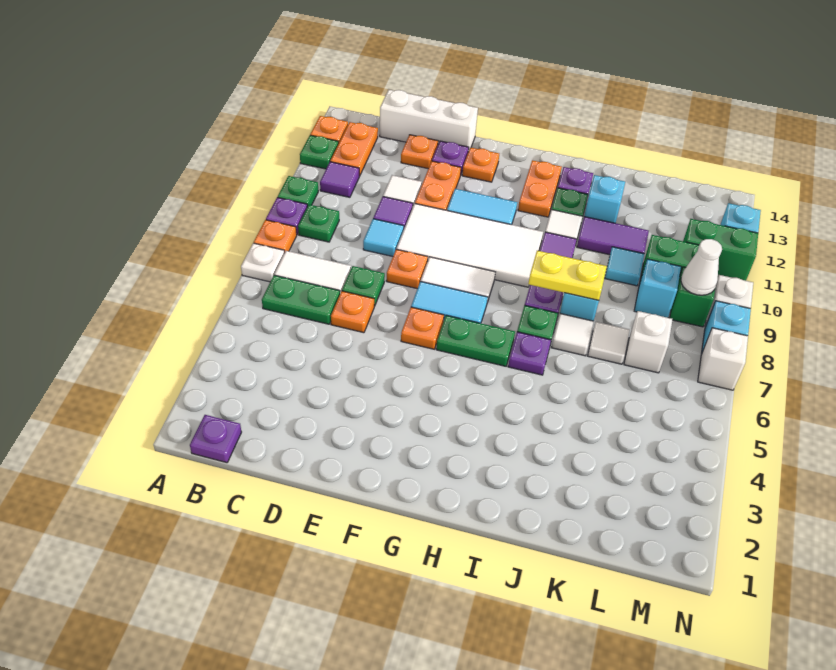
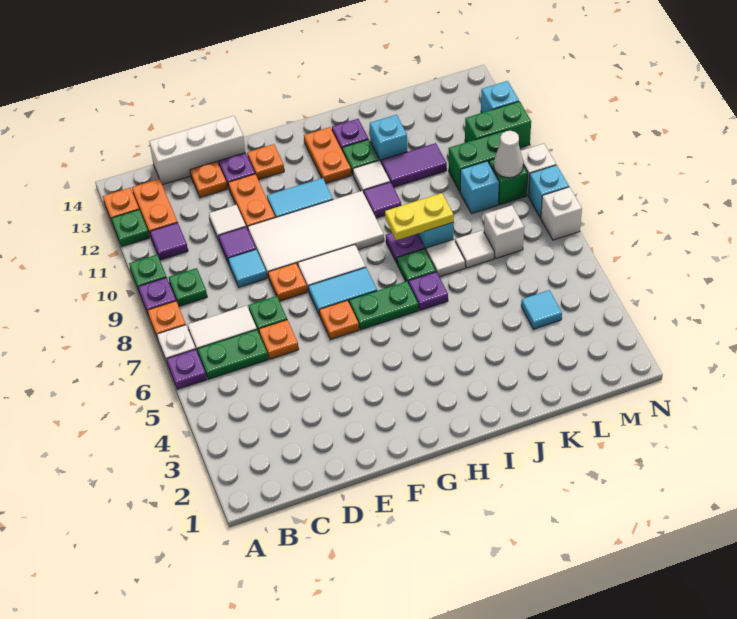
purple plate B1 level 1 -> purple plate A6 level 1
cyan tile K10 level 1 -> cyan tile L4 level 1

